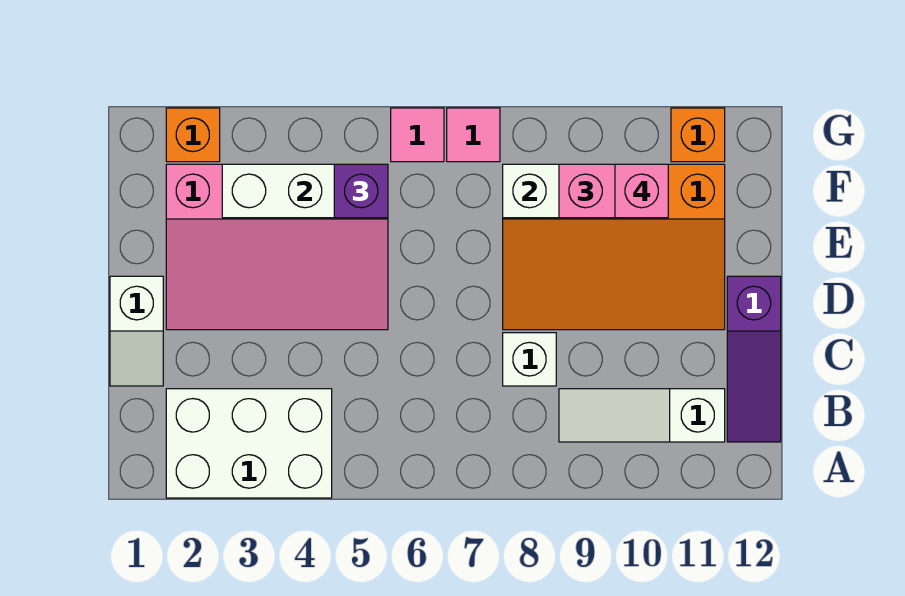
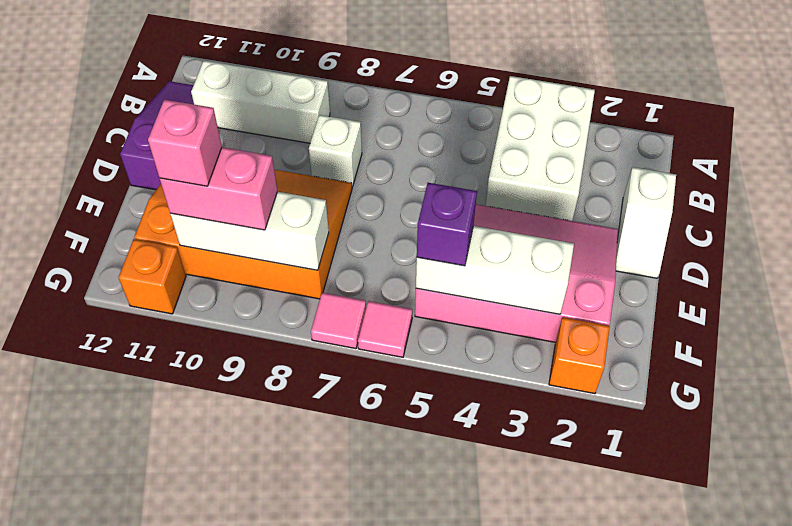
white brick A2:B4 level 1 -> white brick A3:C4 level 1
white slope B9:B11 level 1 top 11 -> white brick B9:B11 level 1
white slope C1:D1 level 1 top D -> white slope C1:D1 level 1 top C

